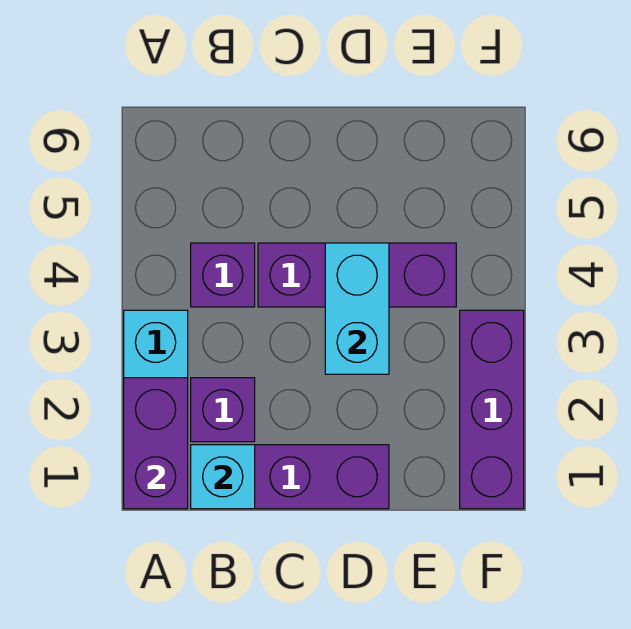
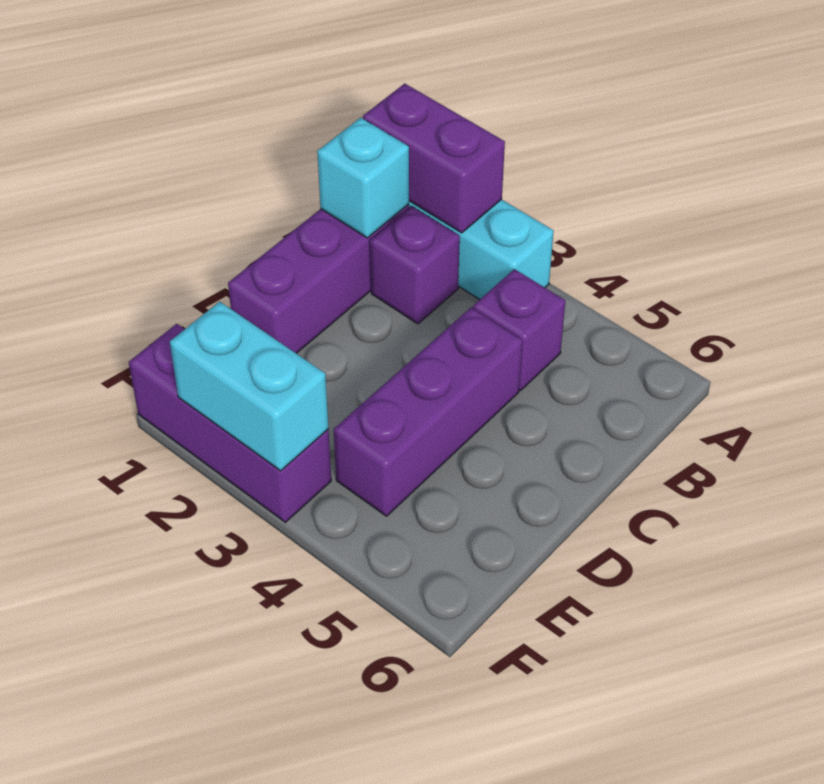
cyan brick D3:D4 level 2 -> cyan brick F2:F3 level 2

